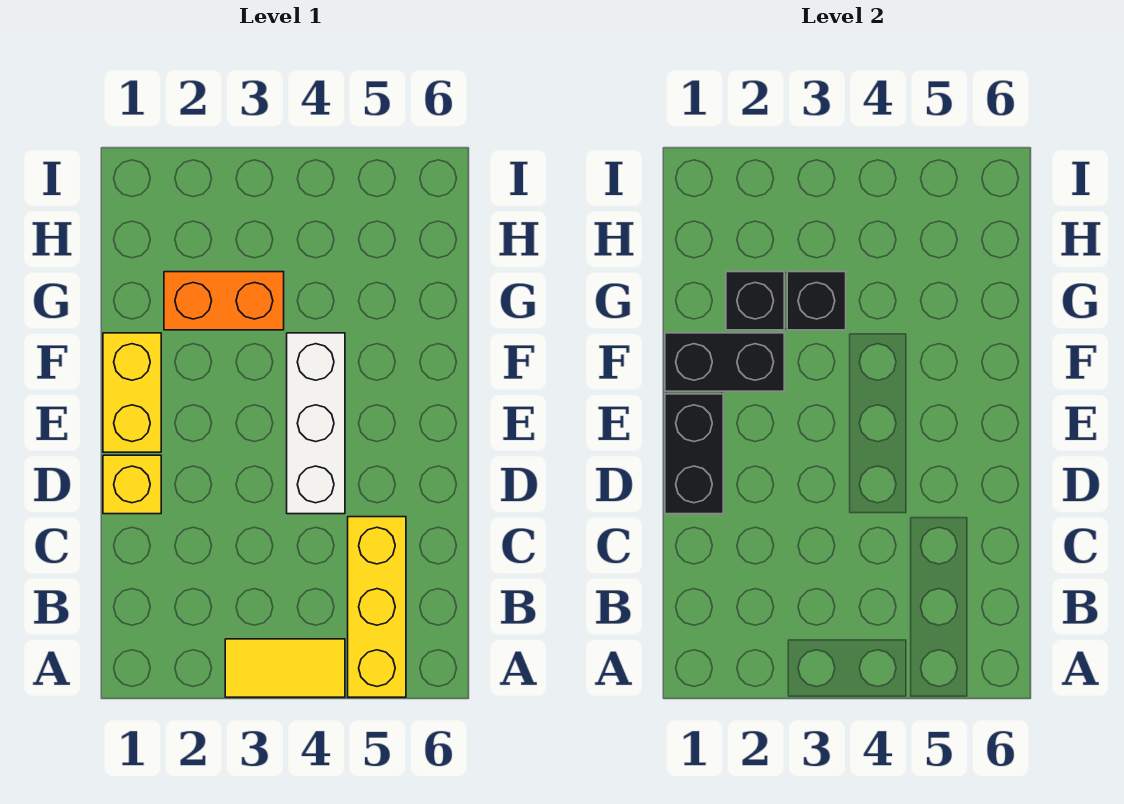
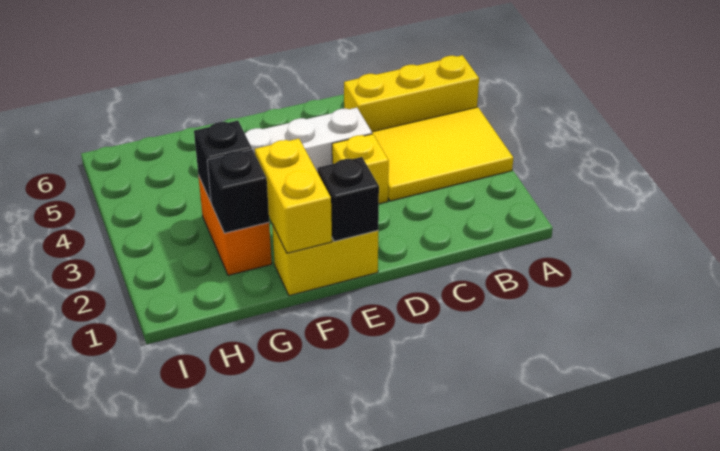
yellow tile A3:A4 level 1 -> yellow tile A3:C4 level 1
yellow brick D1 level 1 -> yellow brick D3 level 1
black brick D1:E1 level 2 -> black brick E1 level 2
black brick F1:F2 level 2 -> yellow brick F1:F2 level 2

